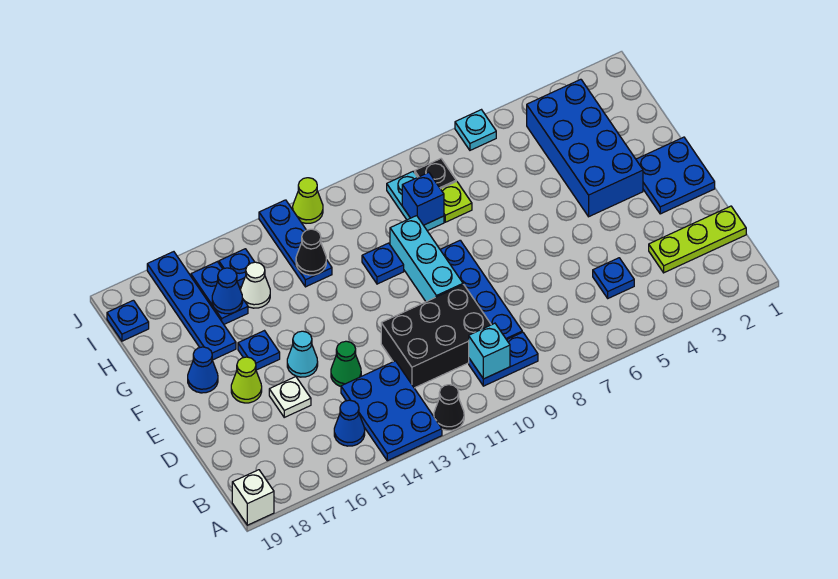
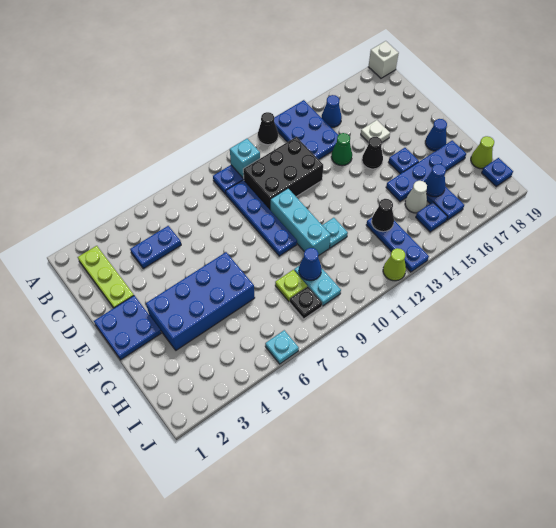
lime plate C1:C3 level 1 -> lime plate B2:D2 level 1
blue plate C5 level 1 -> blue plate C4:C5 level 1
cyan cone E15 level 1 -> black cone E15 level 1
lime cone E17 level 1 -> lime cone H19 level 1
blue brick F3:I4 level 1 -> blue brick F3:G6 level 1
blue plate G11 level 1 -> cyan plate G11 level 1
blue plate G17:J17 level 1 -> blue plate G15:G18 level 1
blue brick H9 level 2 -> blue cone H9 level 2

